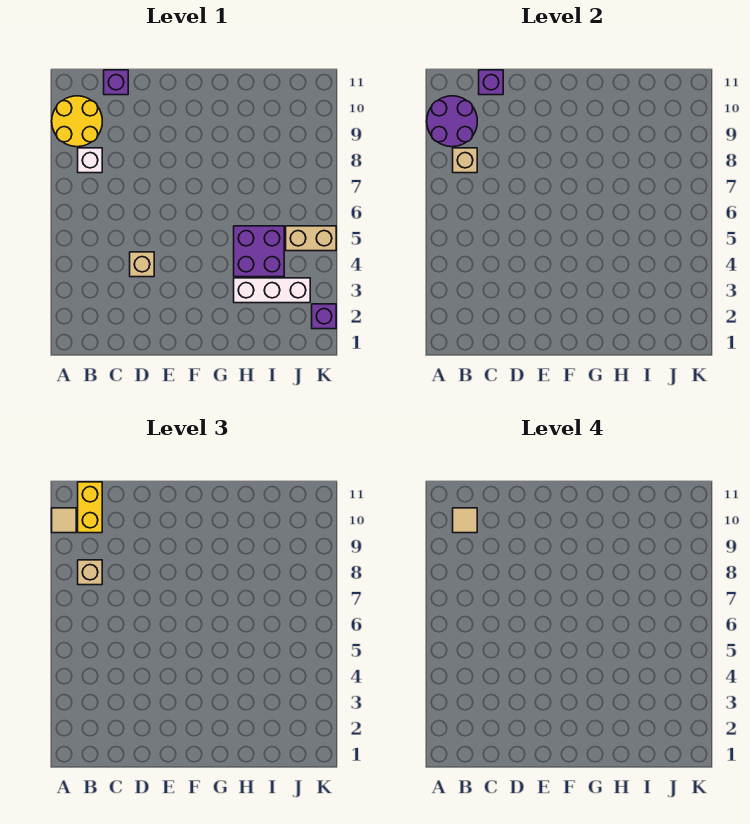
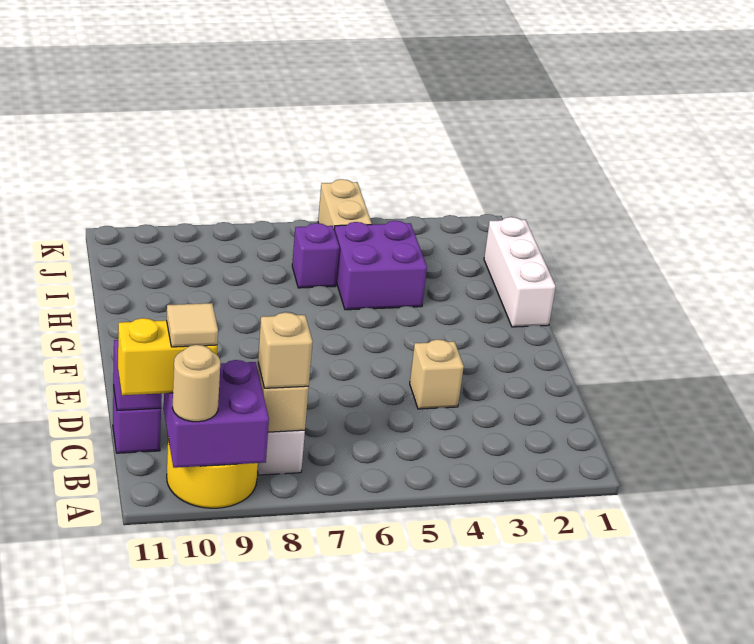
purple round brick A9:B10 level 2 -> purple brick A9:B10 level 2
tan tile A10 level 3 -> tan round brick A10 level 3
white brick H3:J3 level 1 -> white brick G1:I1 level 1
purple brick K2 level 1 -> purple brick I6 level 1

